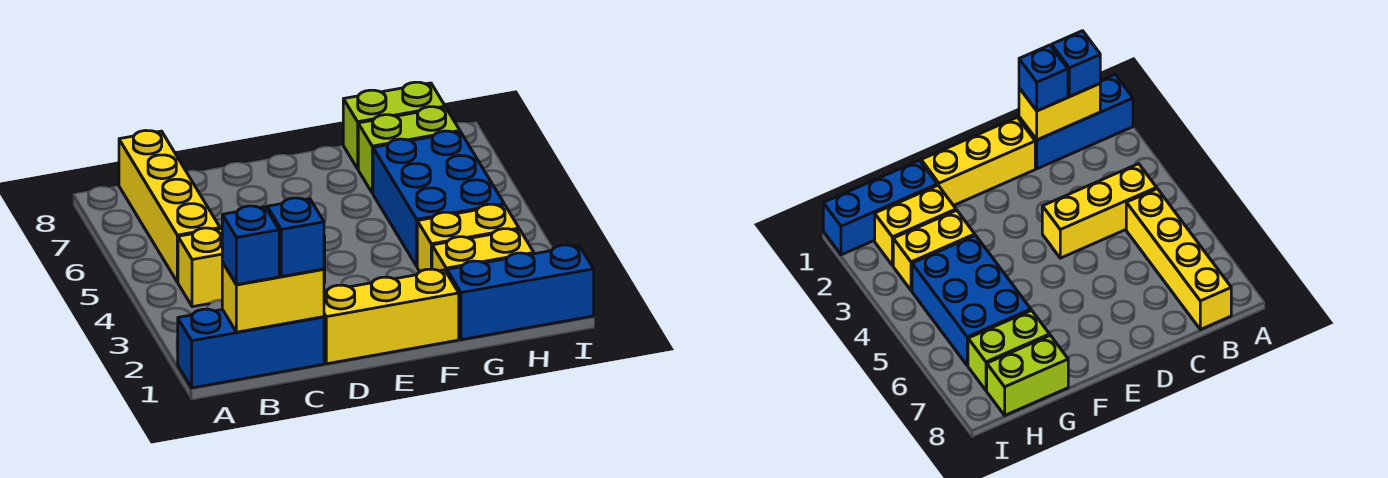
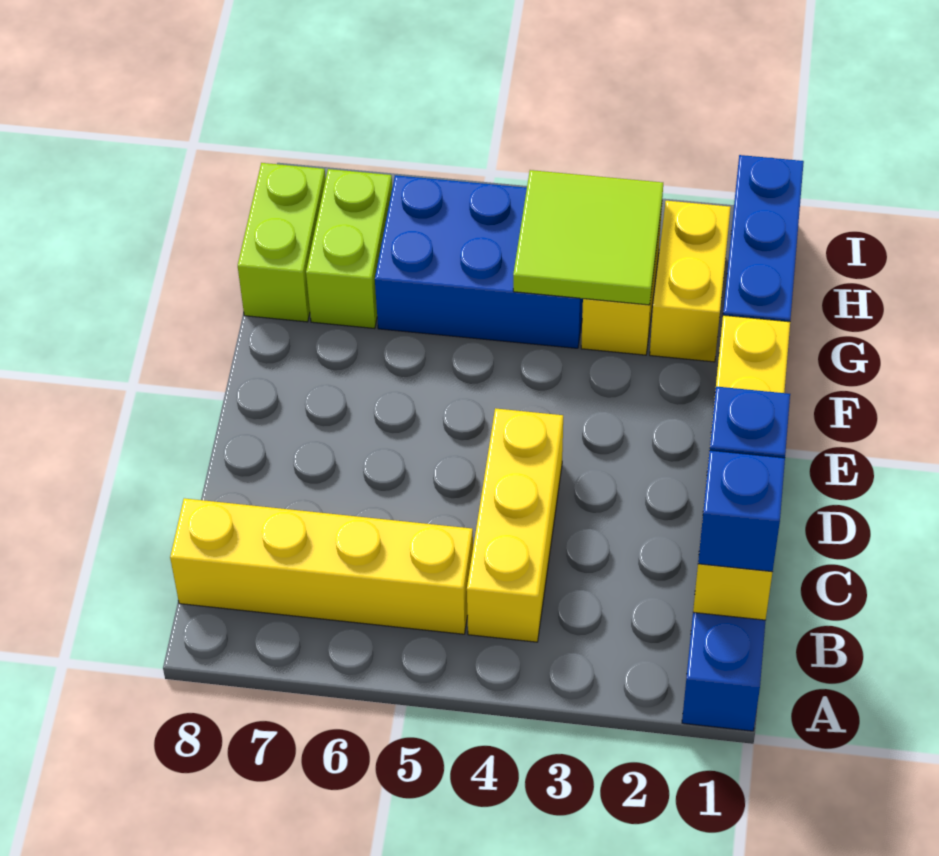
none -> lime tile G3:H4 level 2

